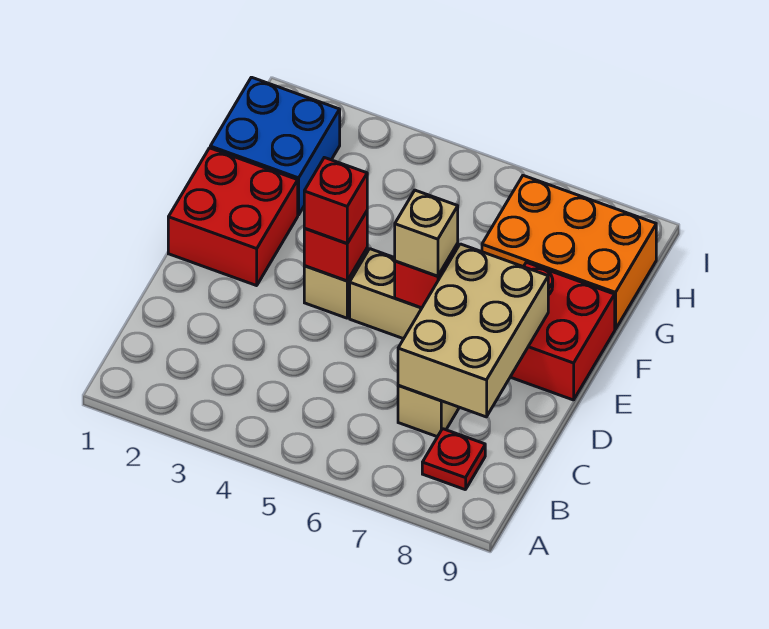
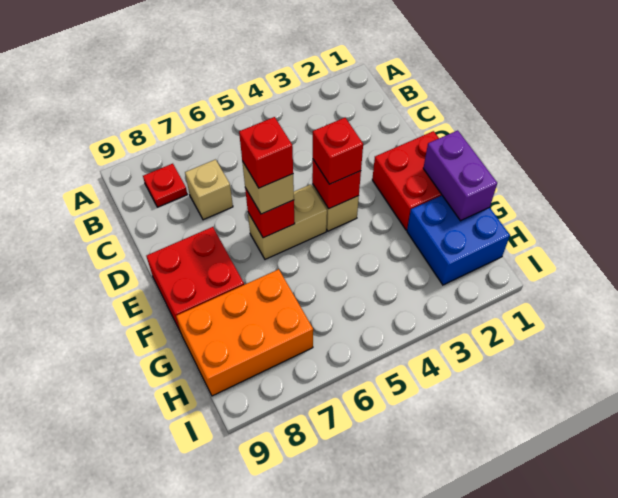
tan brick C7:E8 level 2 -> none
none -> red brick E6 level 4
none -> purple brick F1:G1 level 2

